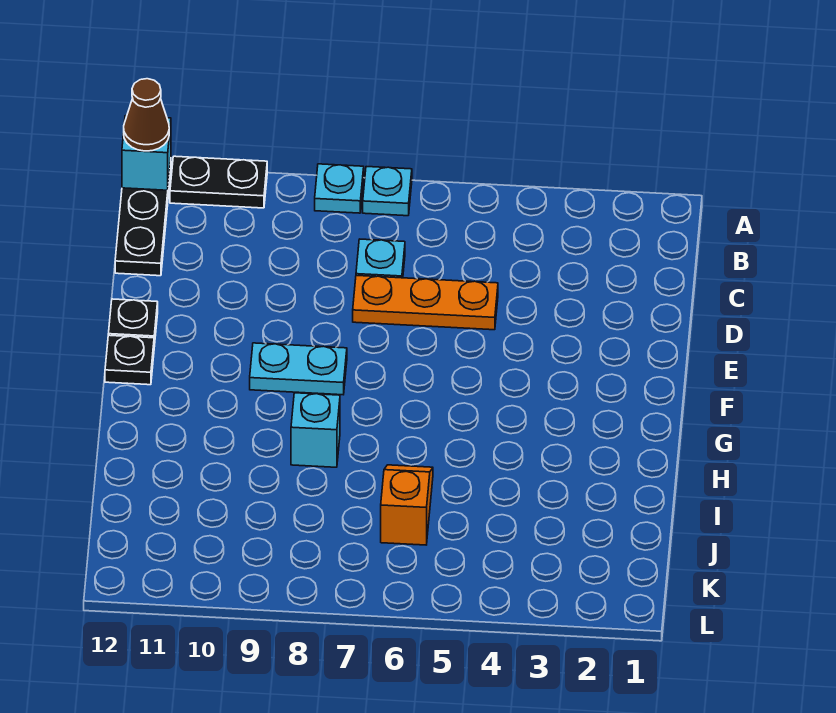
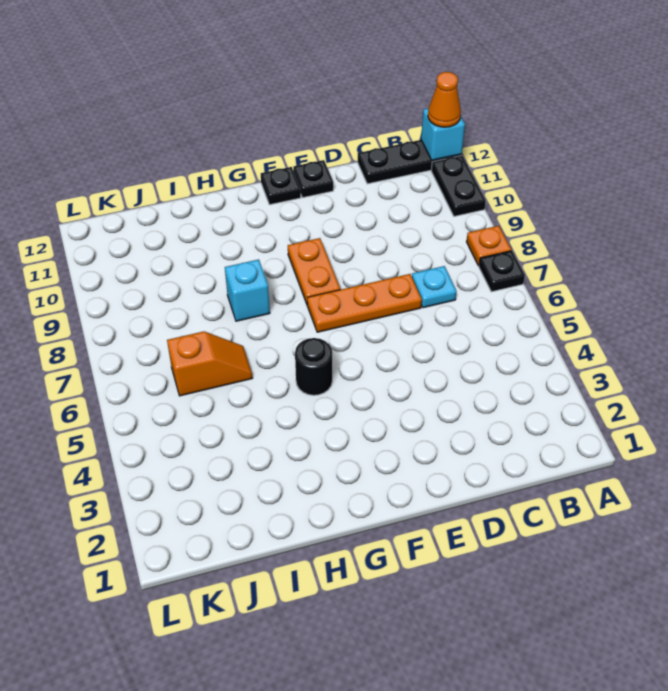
cyan plate A7 level 1 -> black plate A7 level 1
cyan plate A8 level 1 -> orange plate A8 level 1
brown cone A12 level 3 -> orange cone A12 level 3
orange plate D5:D7 level 1 -> orange plate D7:F7 level 1
cyan plate F8:F9 level 1 -> orange plate F8:F9 level 1
none -> black round brick G5 level 1

